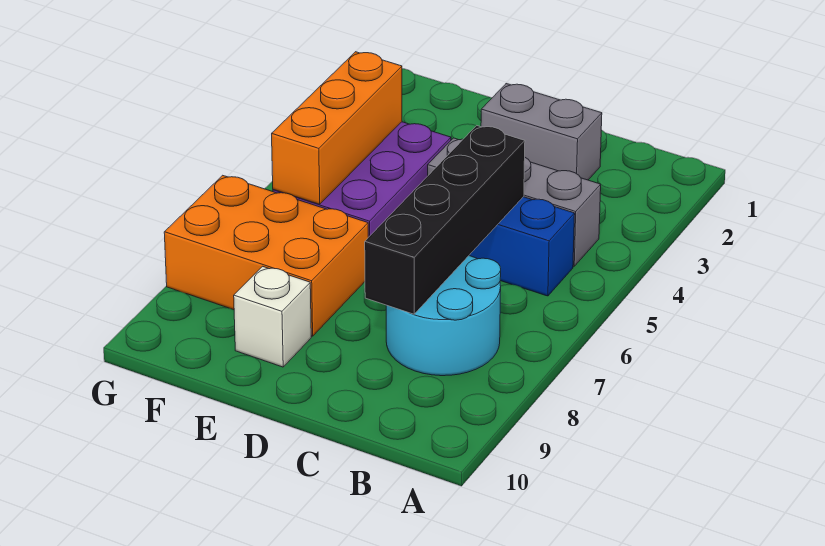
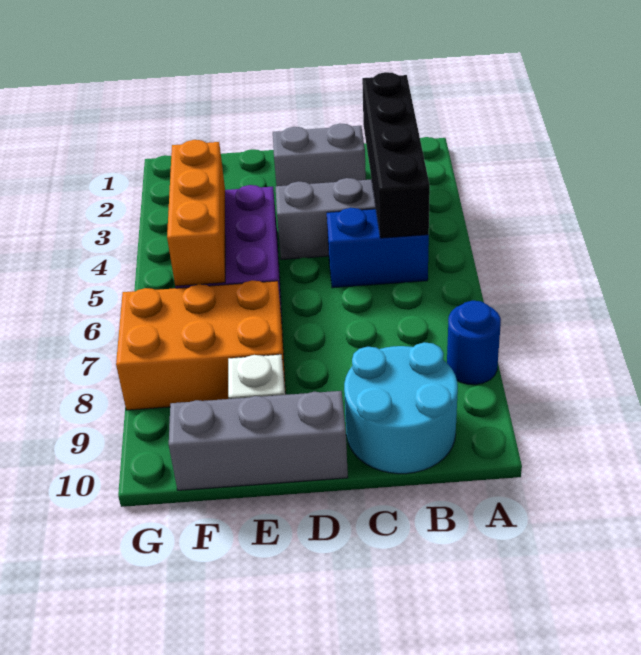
none -> blue round brick A8 level 1
cyan round brick B7:C8 level 1 -> cyan round brick B9:C10 level 1
black brick C5:C8 level 2 -> black brick B2:B5 level 2
none -> grey brick D10:F10 level 1

